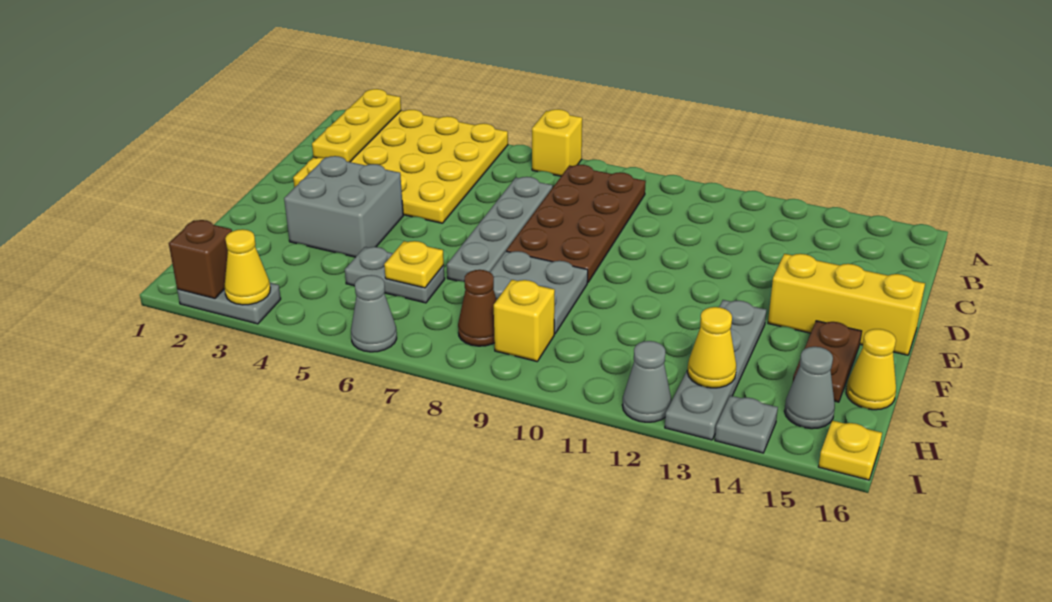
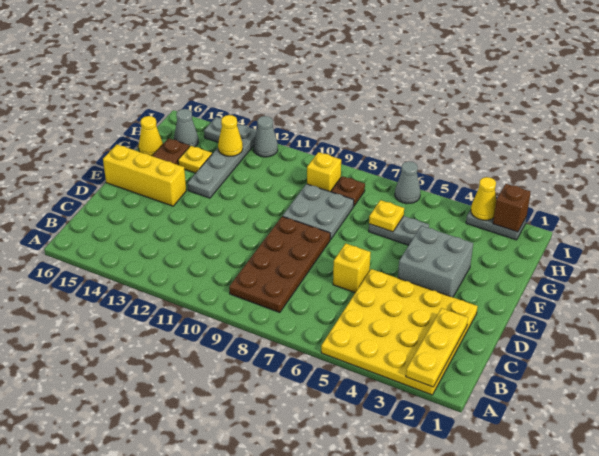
yellow brick A7 level 1 -> yellow brick D6 level 1
grey plate C7:F7 level 1 -> none
brown cone H8 level 1 -> brown plate H8 level 1
yellow plate I16 level 1 -> yellow plate G14 level 1

